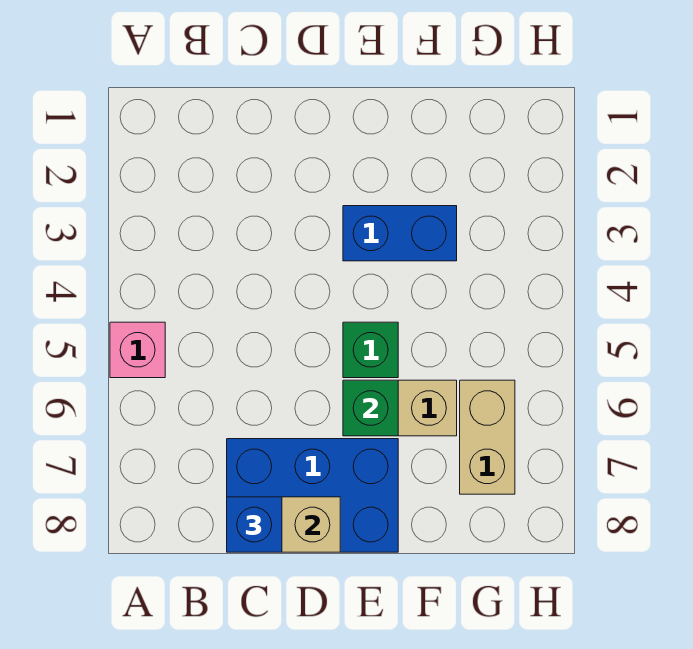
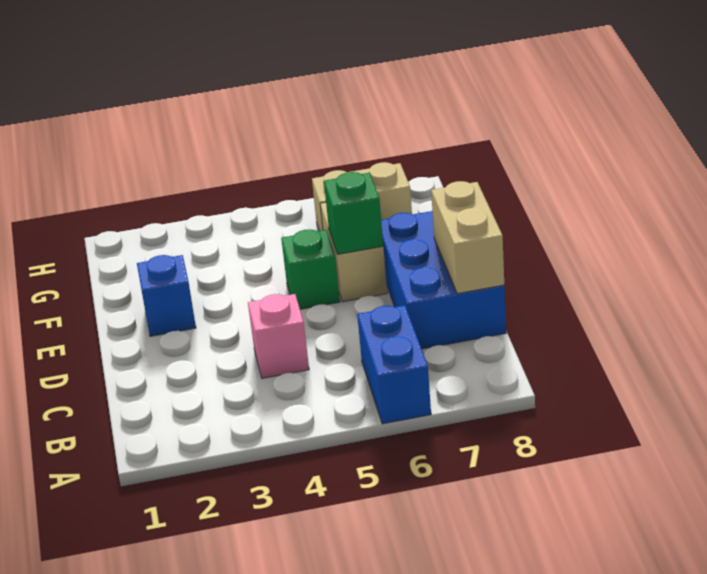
pink brick A5 level 1 -> pink brick C4 level 1
blue brick C8 level 3 -> blue brick E2 level 1
blue brick E3:F3 level 1 -> blue brick A6:B6 level 1

